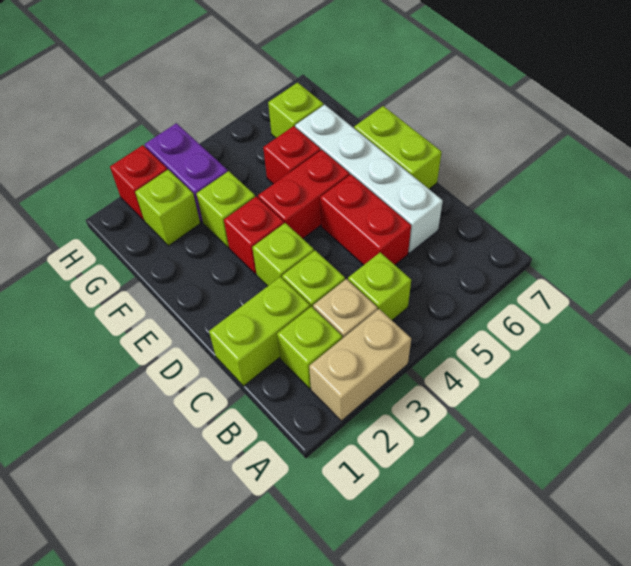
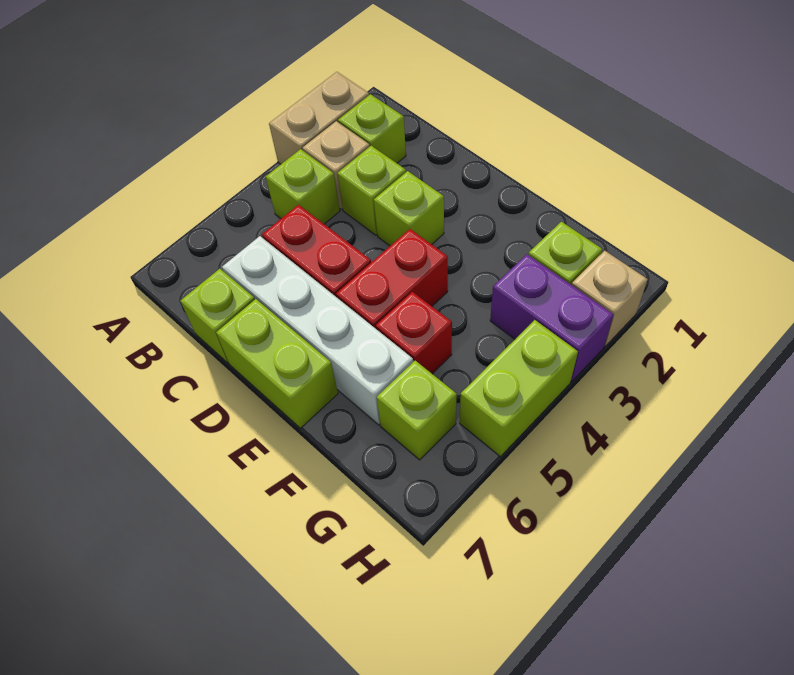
lime brick C1:C2 level 1 -> lime brick H4:H5 level 1
red brick E3 level 1 -> none
lime brick F3 level 1 -> lime brick C7 level 1
red brick H2 level 1 -> tan brick H2 level 1

